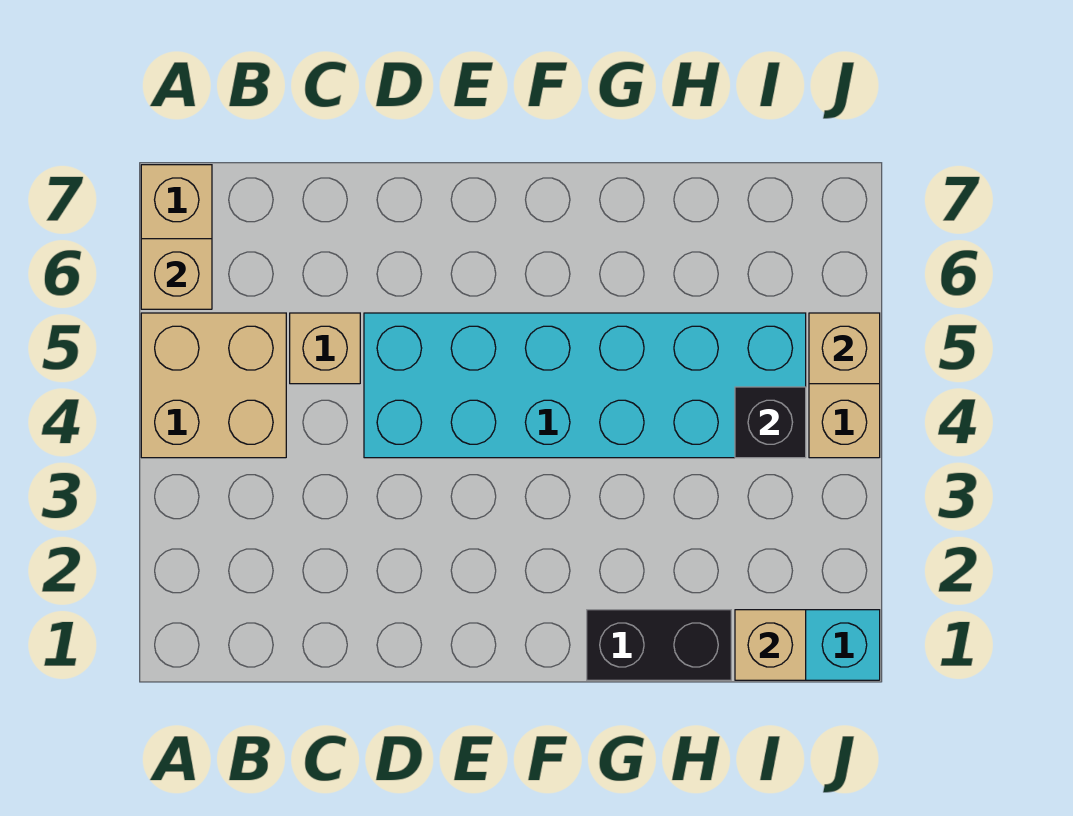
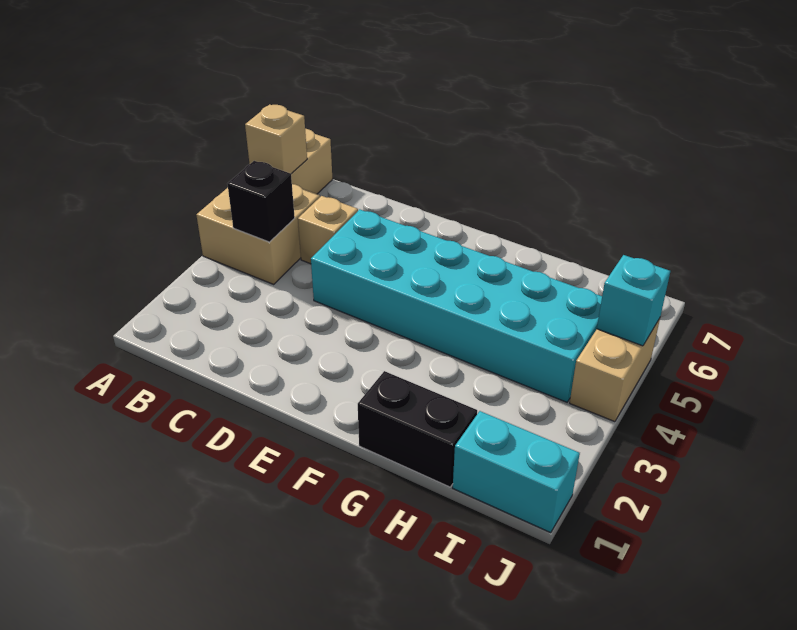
tan brick I1 level 2 -> none
black brick I4 level 2 -> black brick B4 level 2
tan brick J5 level 2 -> cyan brick J5 level 2

